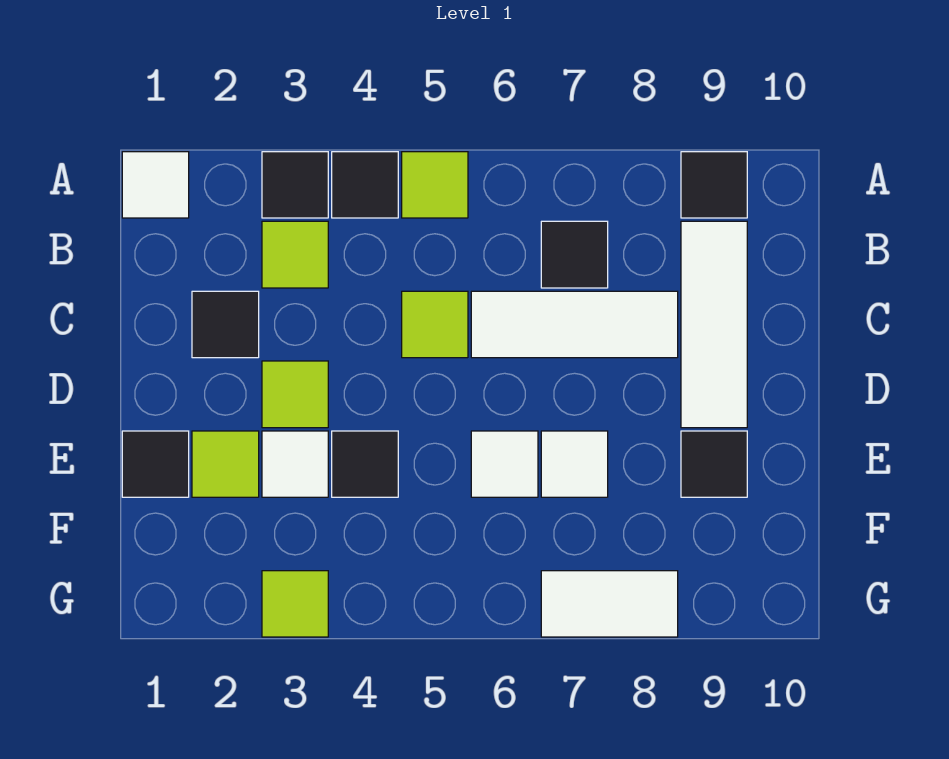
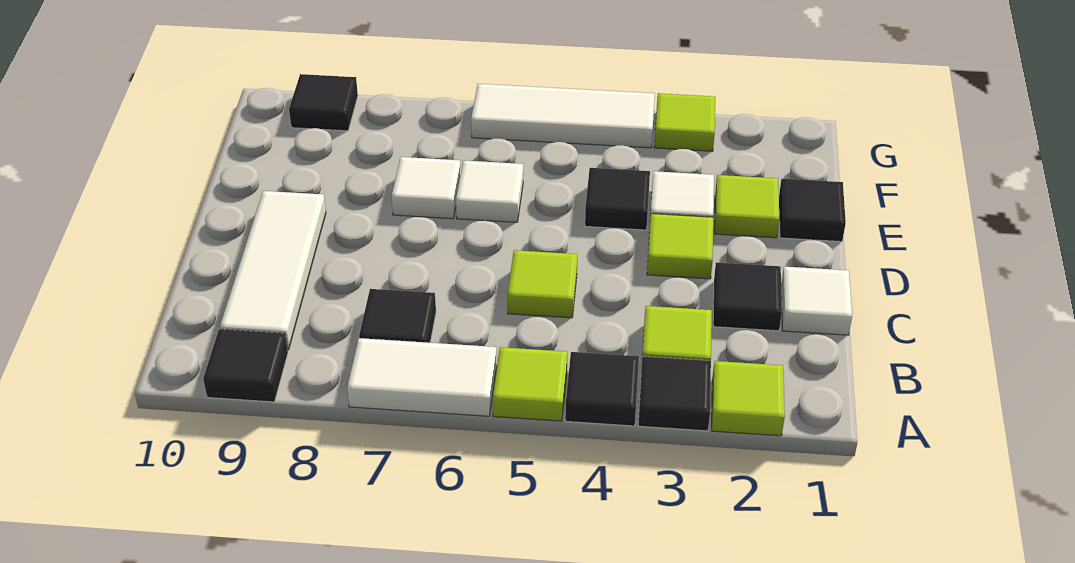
white tile A1 level 1 -> white tile C1 level 1
none -> lime tile A2 level 1
white tile C6:C8 level 1 -> white tile G4:G6 level 1
black tile E9 level 1 -> black tile G9 level 1
white tile G7:G8 level 1 -> white tile A6:A7 level 1

